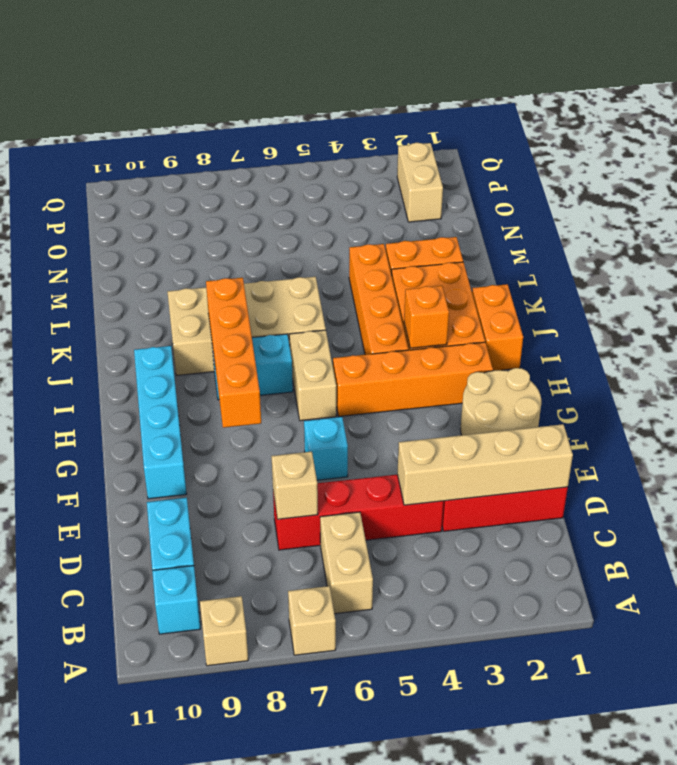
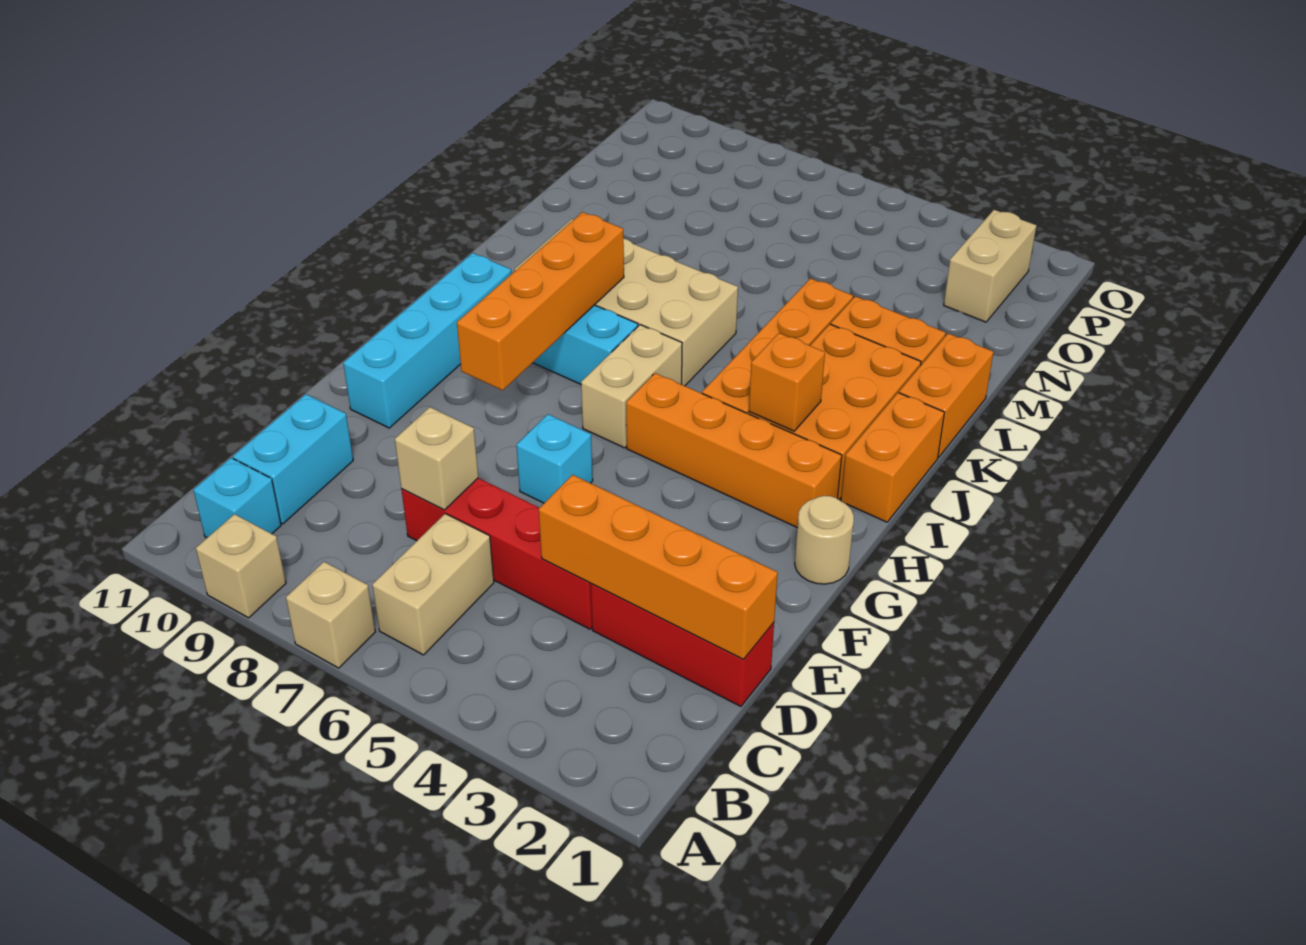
tan brick D1:D4 level 2 -> orange brick D1:D4 level 2
tan round brick F1:G2 level 1 -> tan round brick G1 level 1
none -> orange brick K1:L1 level 1

